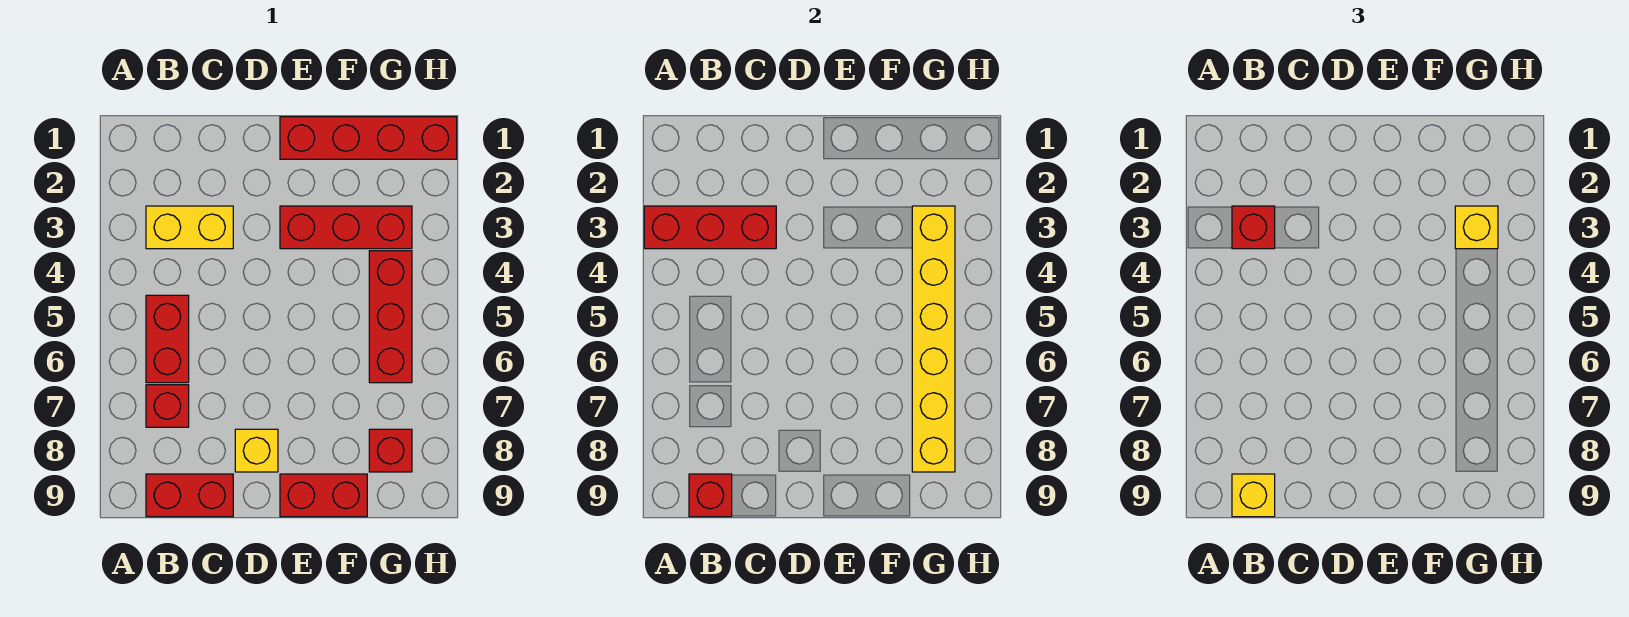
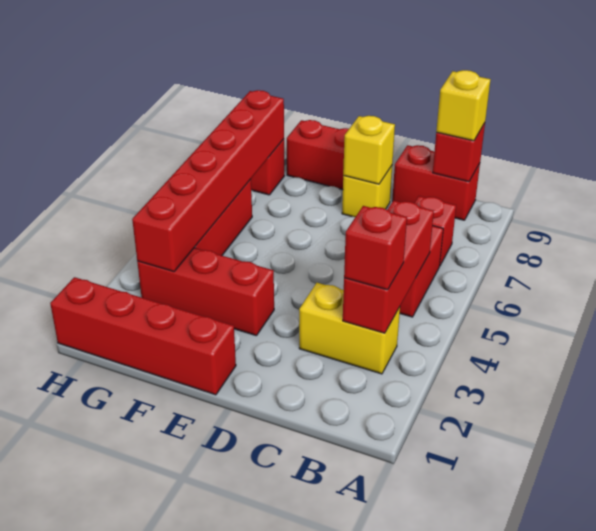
red brick A3:C3 level 2 -> red brick B3:B5 level 2
yellow brick G3:G8 level 2 -> red brick G3:G8 level 2
yellow brick G3 level 3 -> yellow brick D8 level 2

